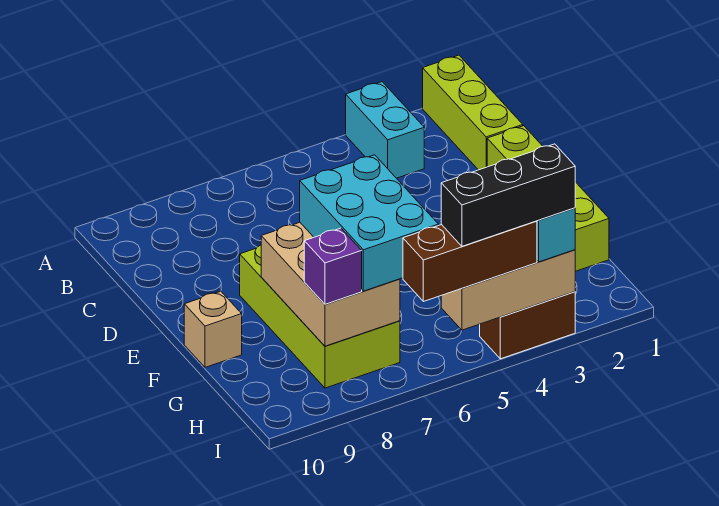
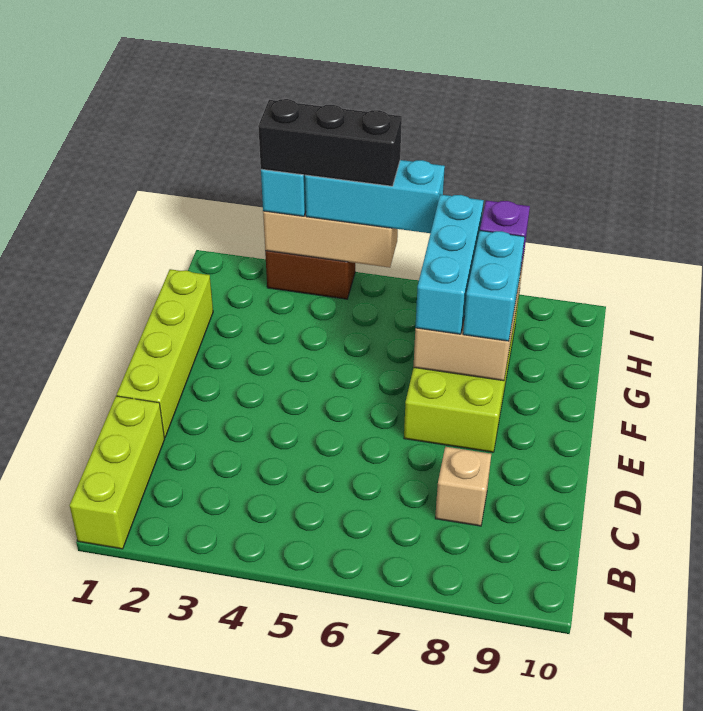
cyan brick A3:B3 level 1 -> cyan brick F8:G8 level 3
cyan brick F6:H7 level 3 -> cyan brick F7:H7 level 3
tan brick F10 level 1 -> tan brick C8 level 1
brown brick I4:I6 level 3 -> cyan brick I4:I6 level 3

